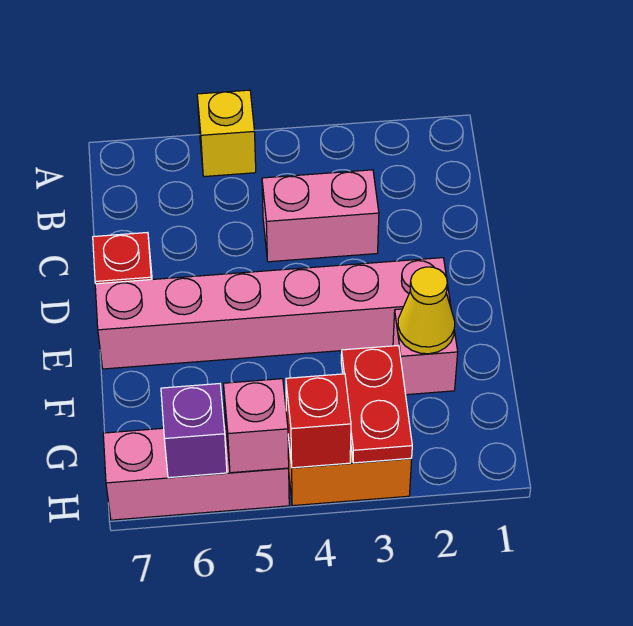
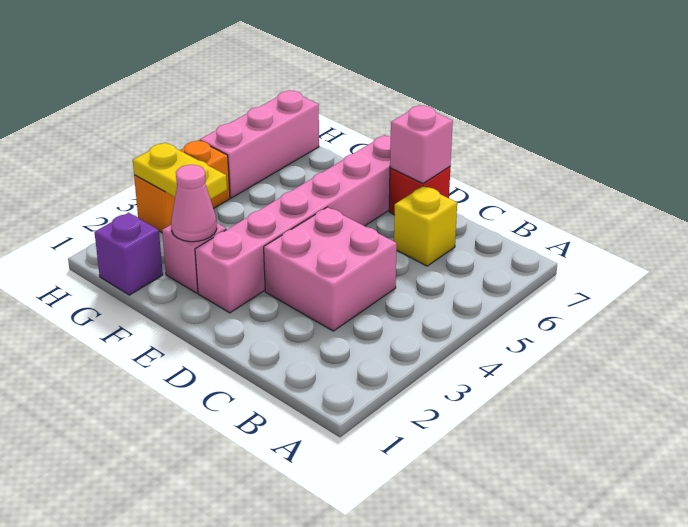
yellow brick A5 level 1 -> yellow brick C6 level 1
pink brick C3:C4 level 1 -> pink brick C3:D4 level 1
yellow cone F2 level 2 -> pink cone F2 level 2
red plate G3:H3 level 2 -> yellow plate G3:H3 level 2
red brick H4 level 2 -> none
pink brick H5 level 2 -> pink brick D7 level 2
purple brick H6 level 2 -> purple brick G1 level 1

